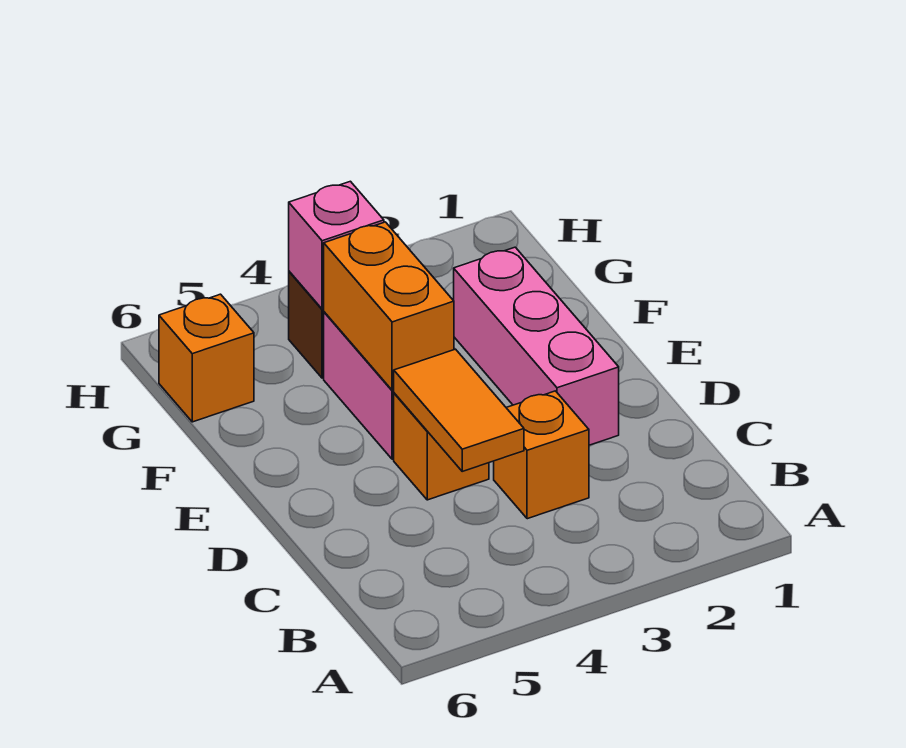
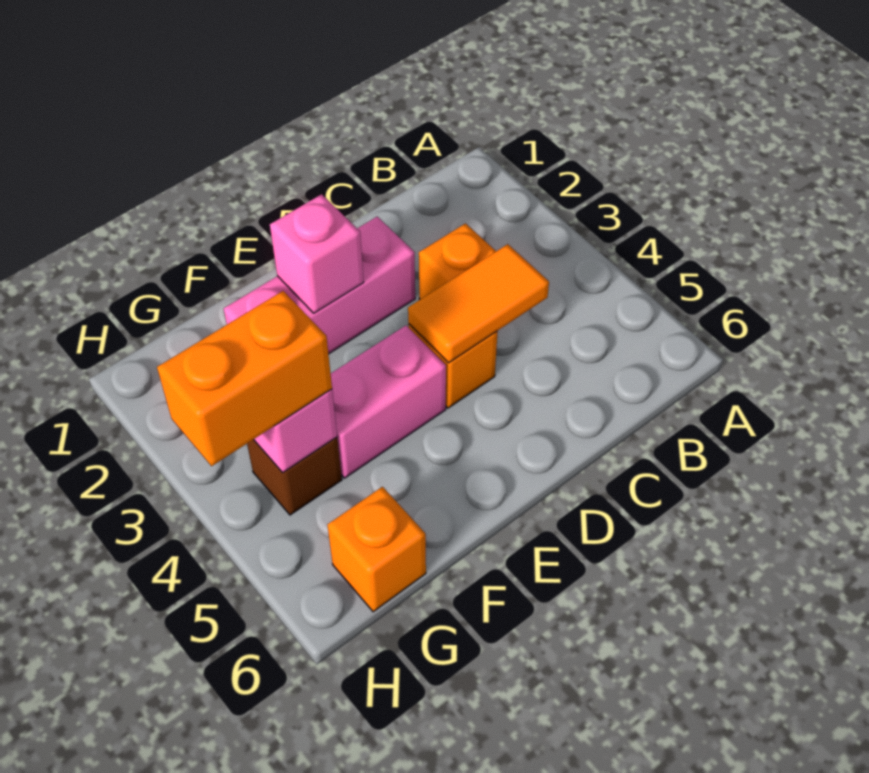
none -> pink brick E2 level 2
orange brick E4:F4 level 2 -> orange brick G4:H4 level 3

